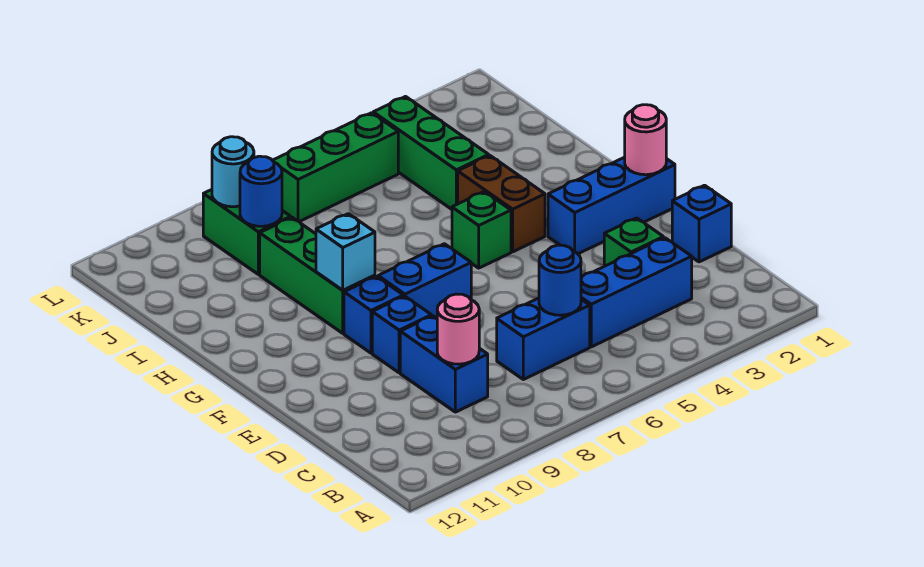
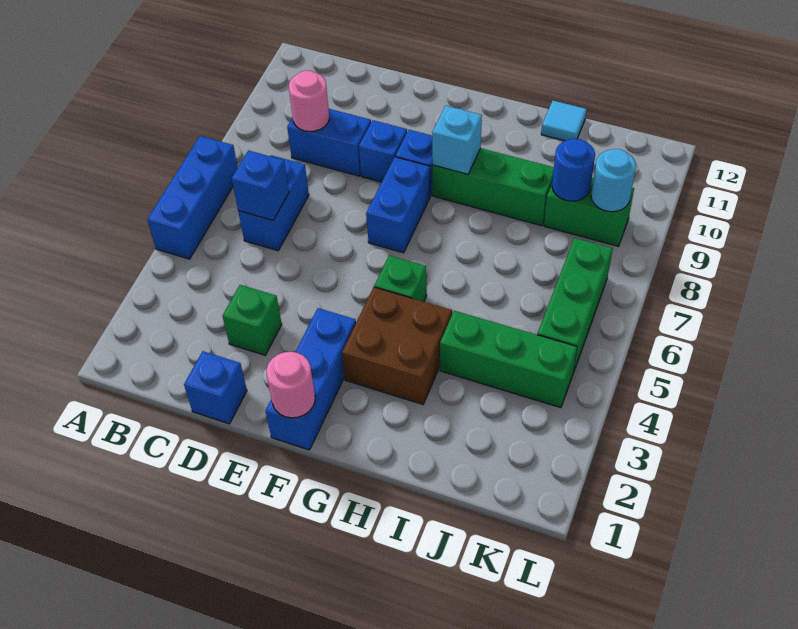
blue brick C3:C5 level 1 -> blue brick A5:A7 level 1
blue round brick C6 level 2 -> blue brick C6 level 2
brown brick G4:H4 level 1 -> brown brick G3:H4 level 1
none -> cyan tile I12 level 1

